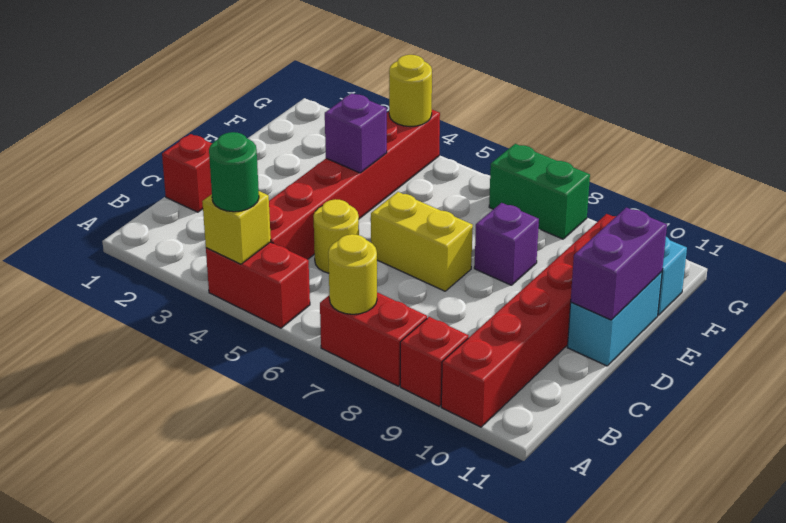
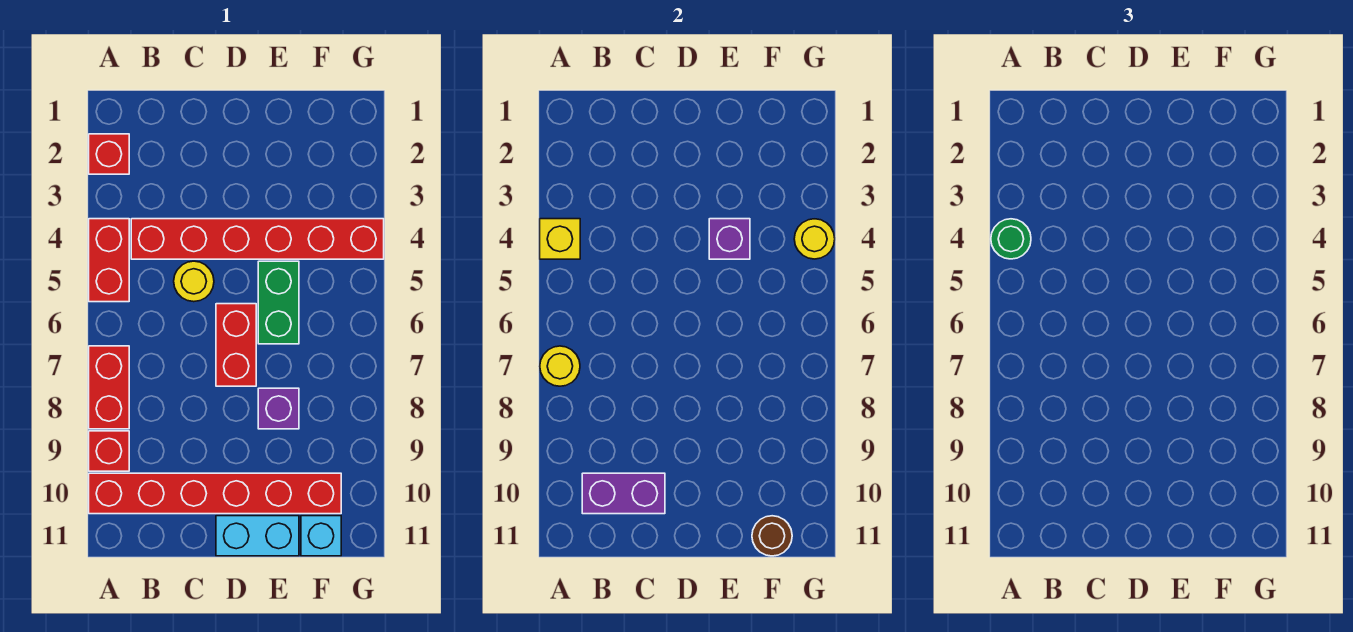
red brick C1 level 1 -> red brick A2 level 1
yellow brick D6:D7 level 1 -> red brick D6:D7 level 1
purple brick D11:E11 level 2 -> purple brick B10:C10 level 2
none -> brown round brick F11 level 2
green brick G7:G8 level 1 -> green brick E5:E6 level 1

